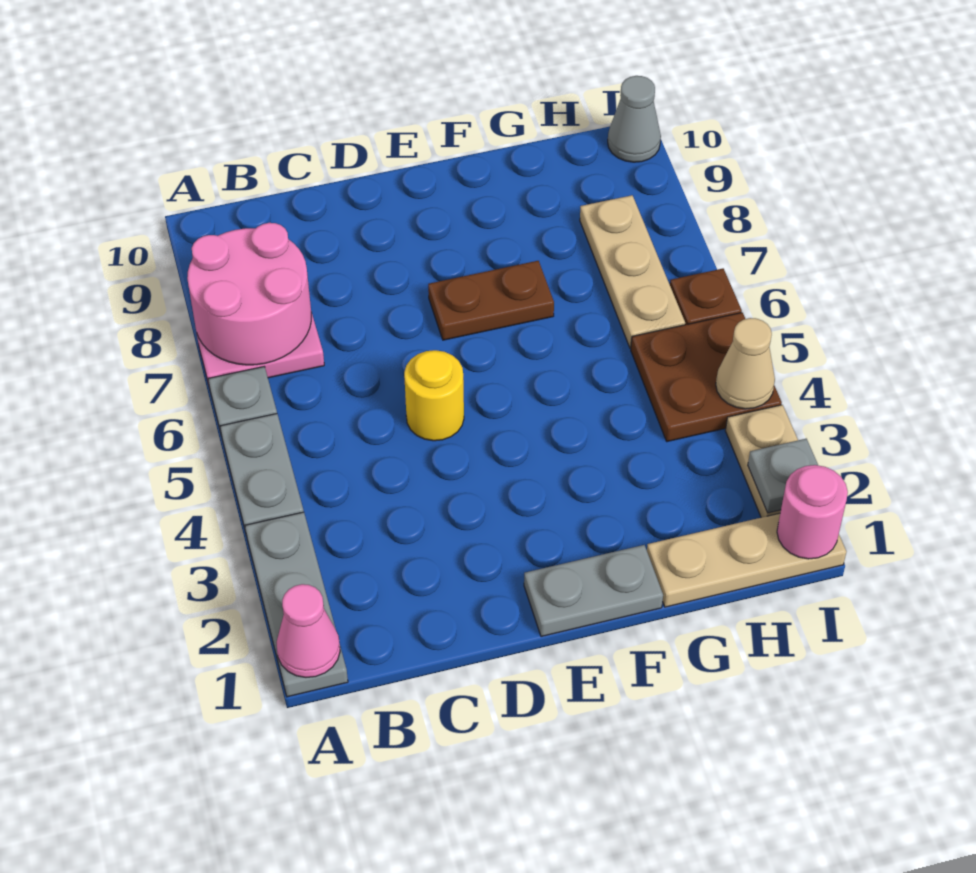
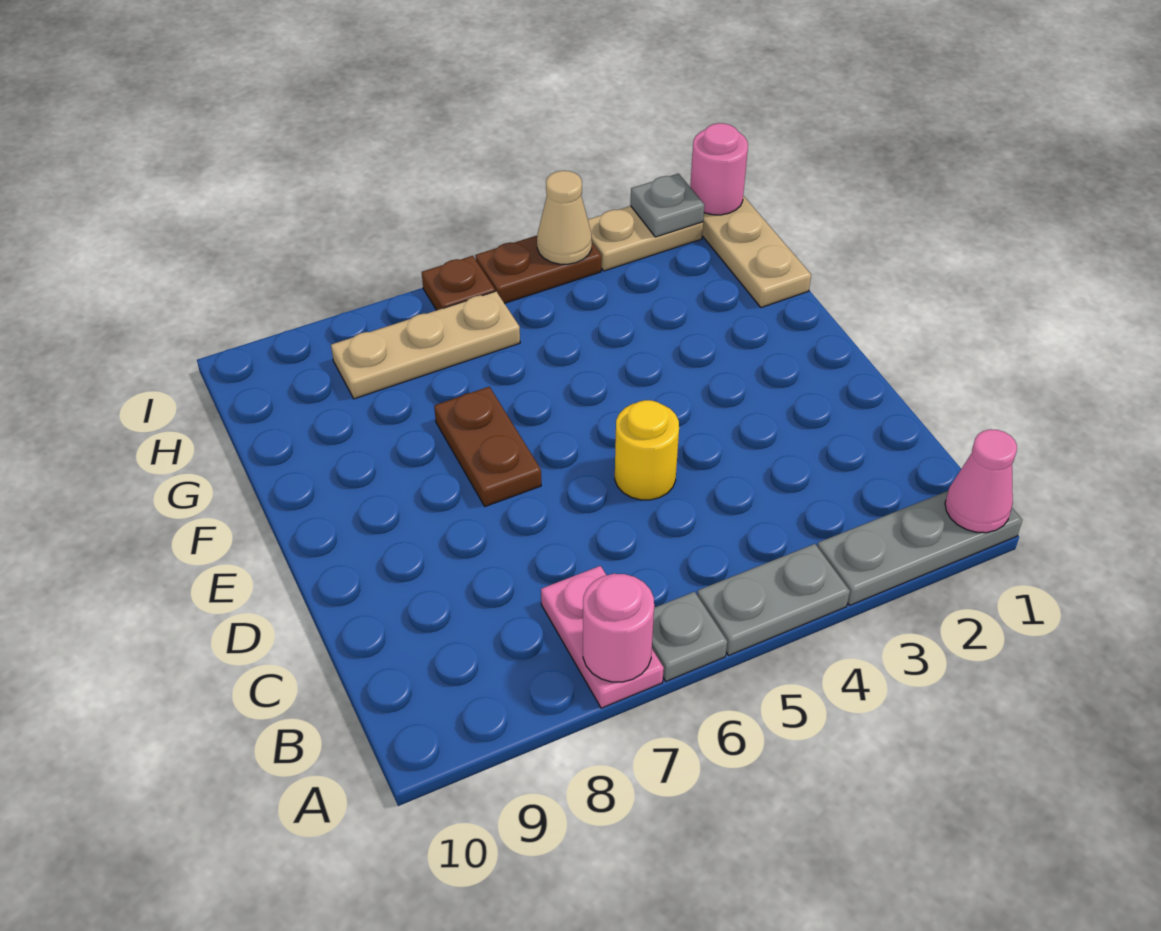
pink round brick A7:B8 level 2 -> pink round brick A7 level 2
grey plate E1:F1 level 1 -> none
brown plate H4:I5 level 1 -> brown plate I4:I5 level 1
grey cone I10 level 1 -> none

